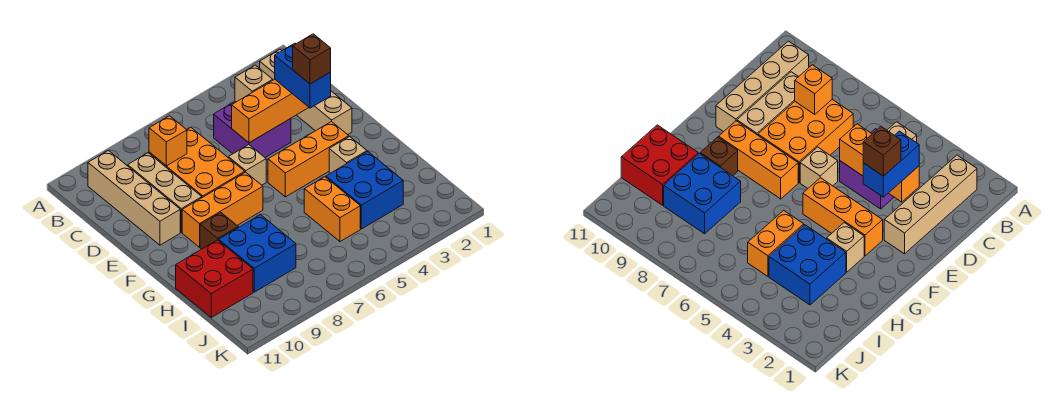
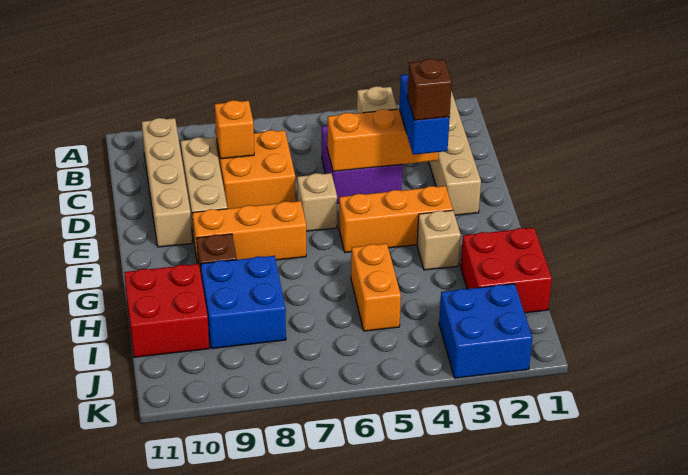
orange brick C7:E8 level 1 -> orange brick C7:D8 level 1
none -> red brick H1:I2 level 1
blue brick H3:I4 level 1 -> blue brick J2:K3 level 1

